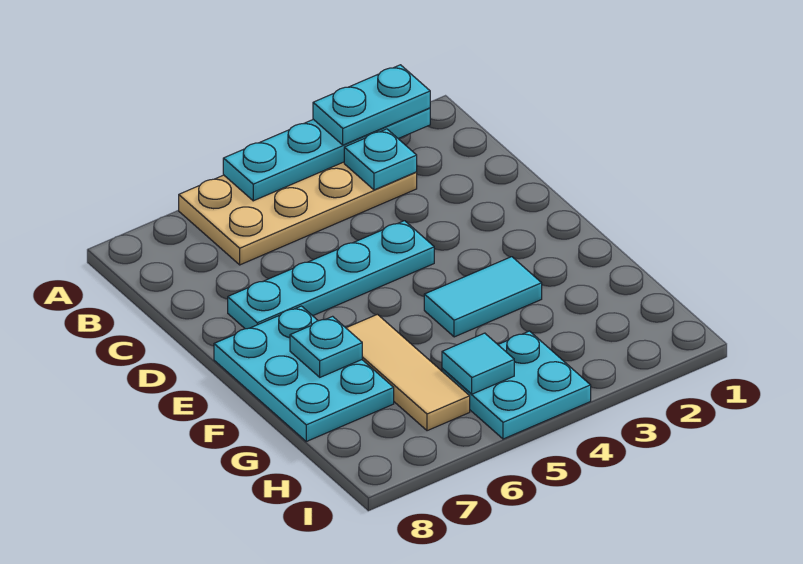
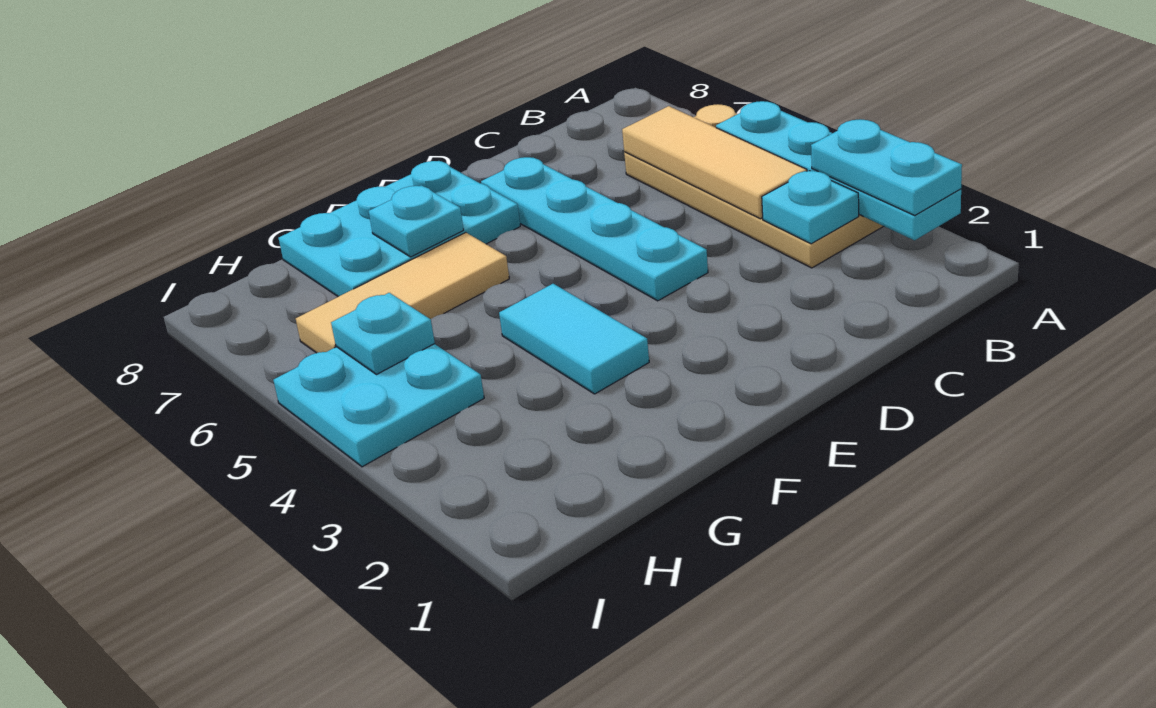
none -> tan tile B4:B6 level 2
cyan tile H5 level 2 -> cyan plate H5 level 2

